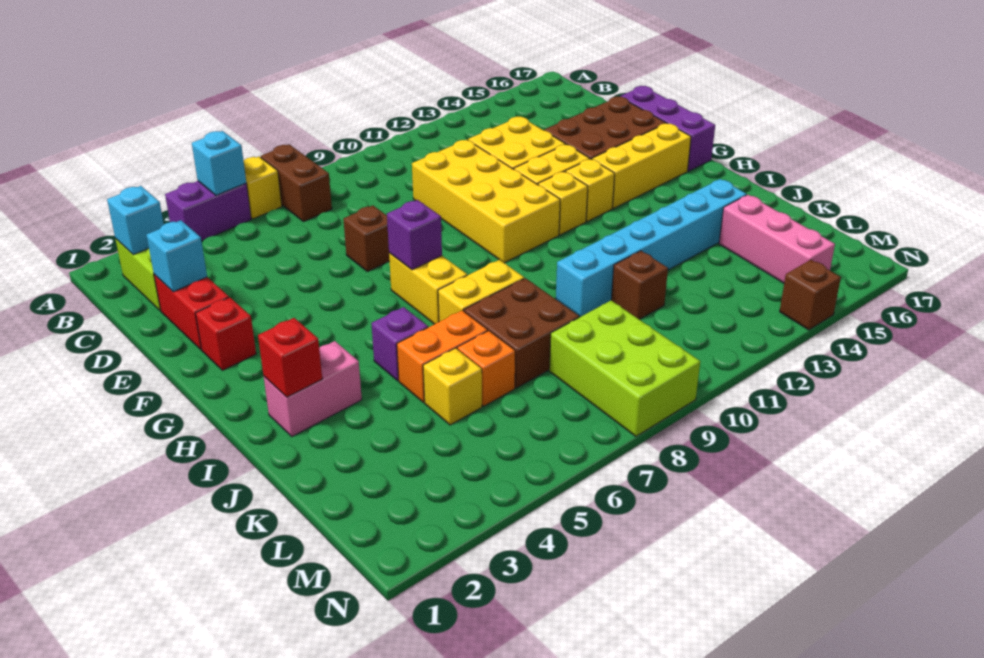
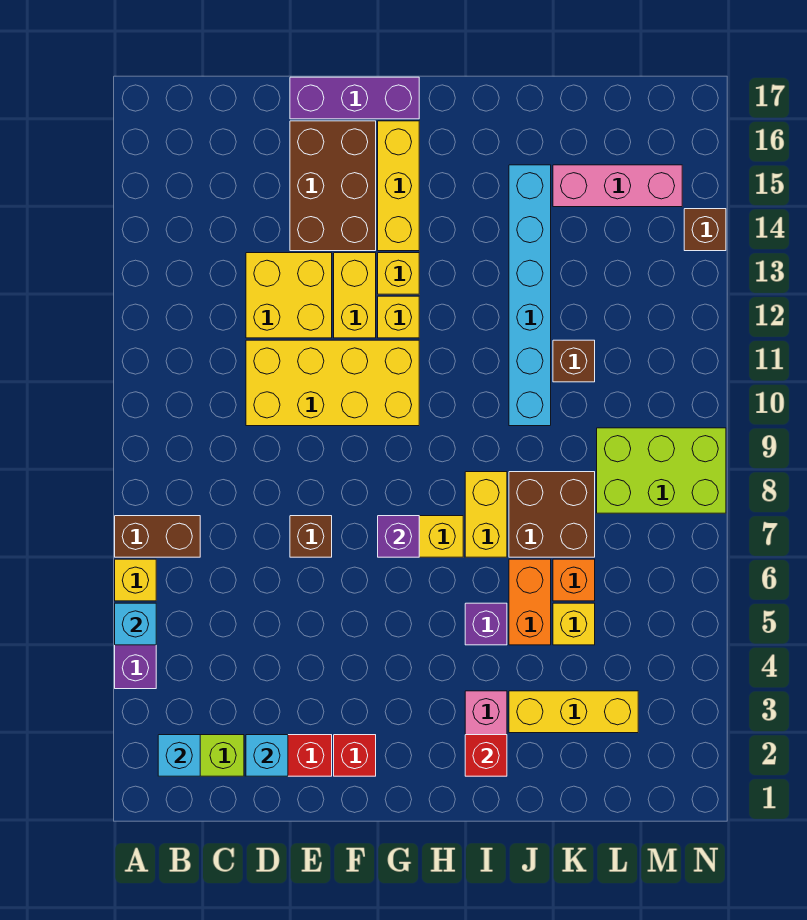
none -> yellow brick J3:L3 level 1

